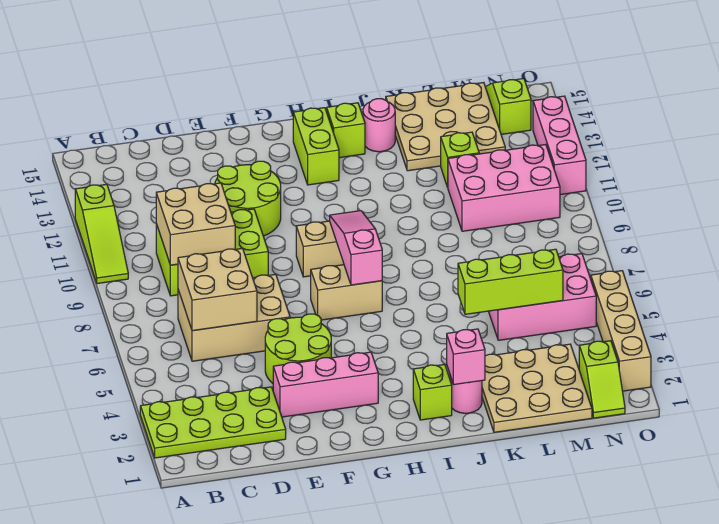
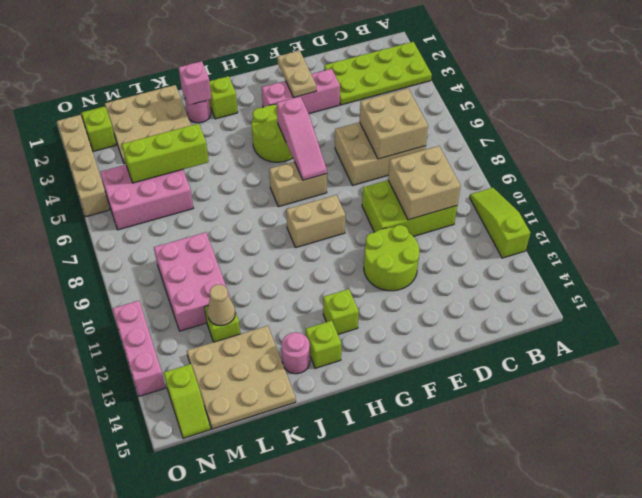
lime round brick E4:F5 level 1 -> lime round brick G4:H5 level 1
none -> tan plate F2:F3 level 2
pink slope H7:H9 level 2 top 7 -> pink slope G5:G7 level 2 top 5
lime brick H13:H14 level 1 -> lime brick H13 level 1
pink brick L10:N11 level 1 -> pink brick L9:M11 level 1
none -> tan cone L12 level 2

